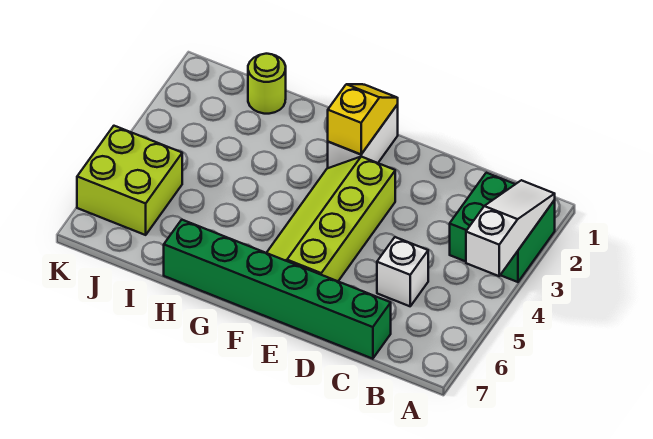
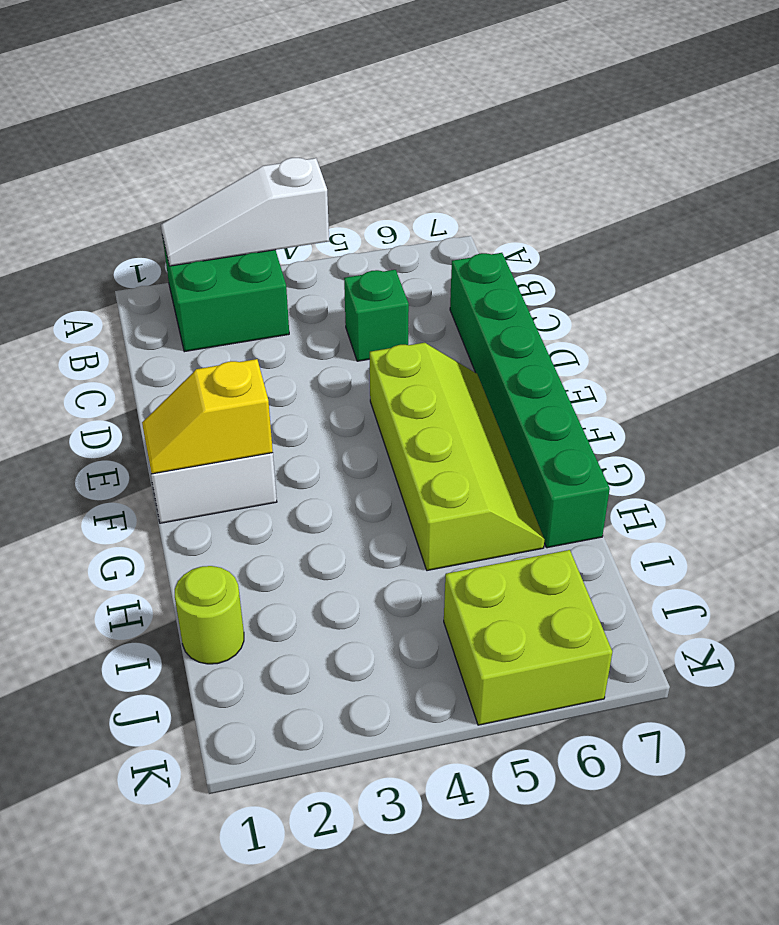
white brick C5 level 1 -> green brick C5 level 1
lime slope E3:F6 level 1 top E -> lime slope E5:H6 level 1 top 5

